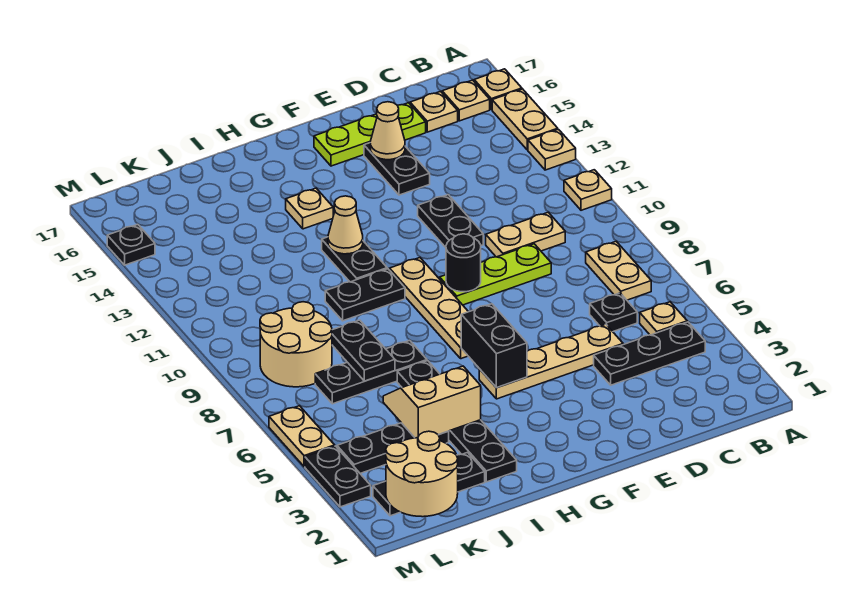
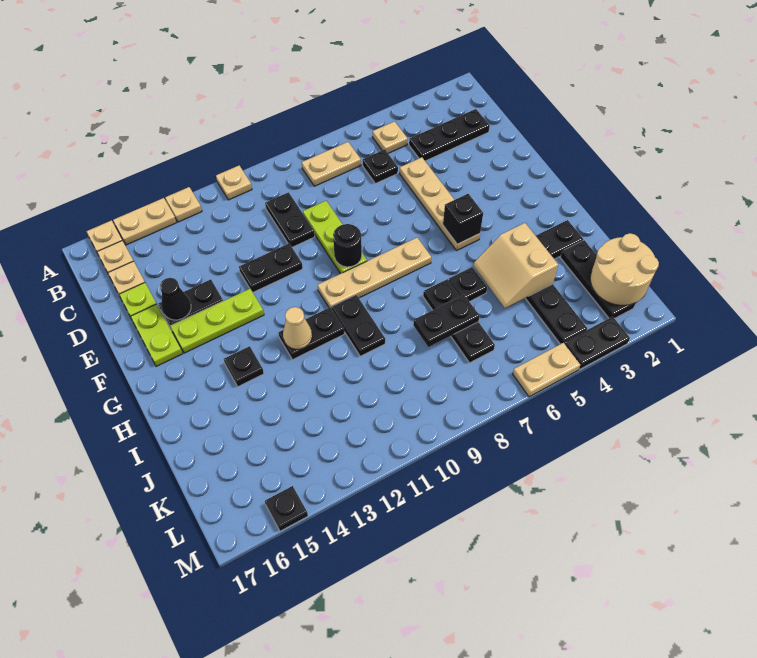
black plate B4:D4 level 1 -> black plate C2:C4 level 1
tan plate C10:D10 level 1 -> black plate C10:D10 level 1
tan cone E15 level 2 -> black cone E15 level 2
none -> lime plate F13:F15 level 1
black brick G5:G6 level 2 -> black brick G5 level 2
tan plate H14 level 1 -> black plate H14 level 1
tan round brick K8:L9 level 1 -> none

